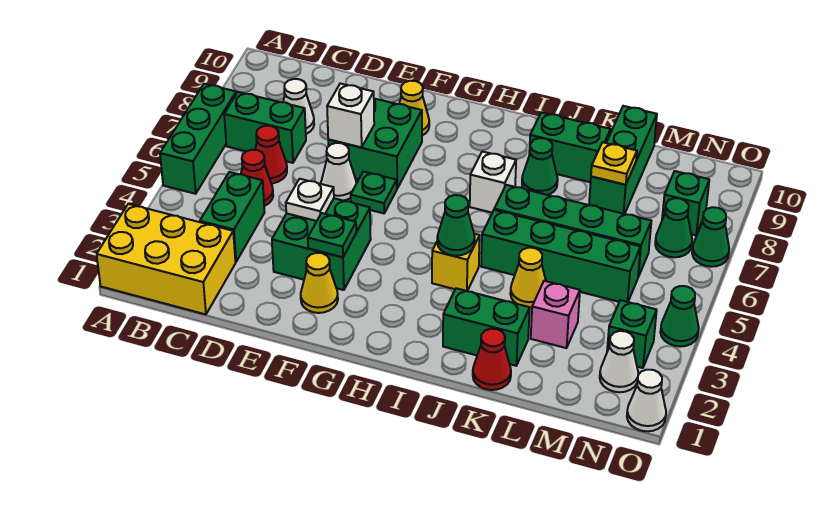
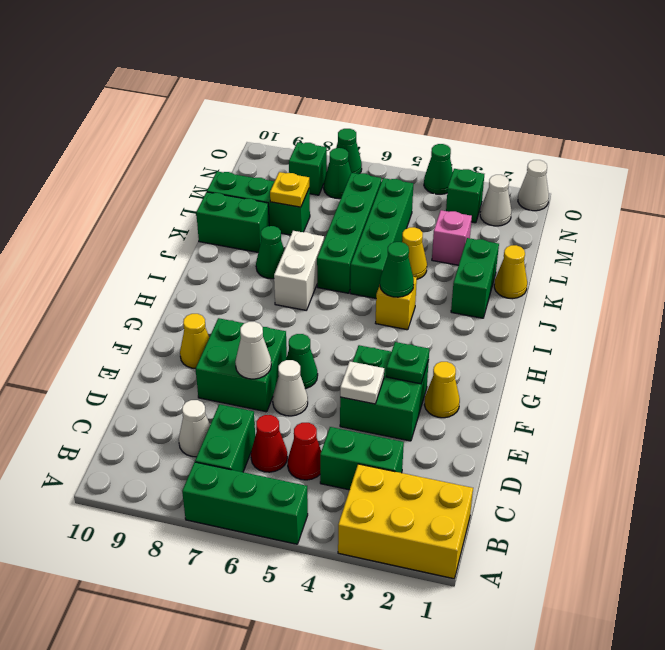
yellow brick A1:C2 level 1 -> yellow brick A1:B3 level 1
white brick E7 level 2 -> white cone E7 level 2
green plate F6 level 1 -> green cone F6 level 1
white brick I7 level 1 -> white brick I7:J7 level 1
green brick J9:K9 level 1 -> green brick K9:K10 level 1
red cone K1 level 1 -> yellow cone K1 level 1

